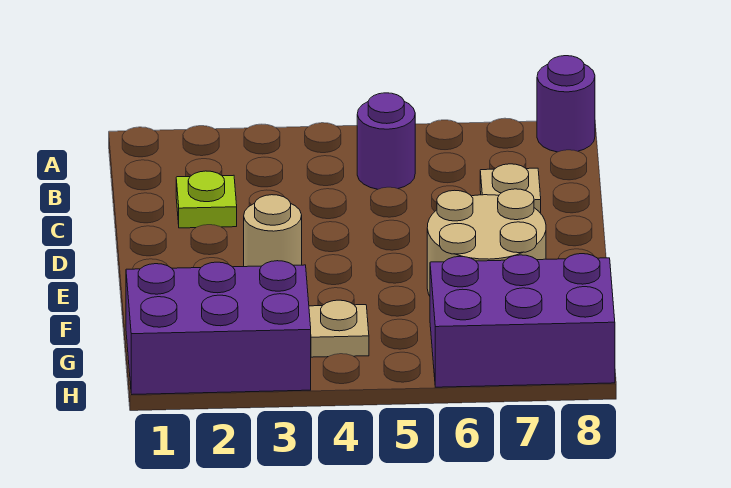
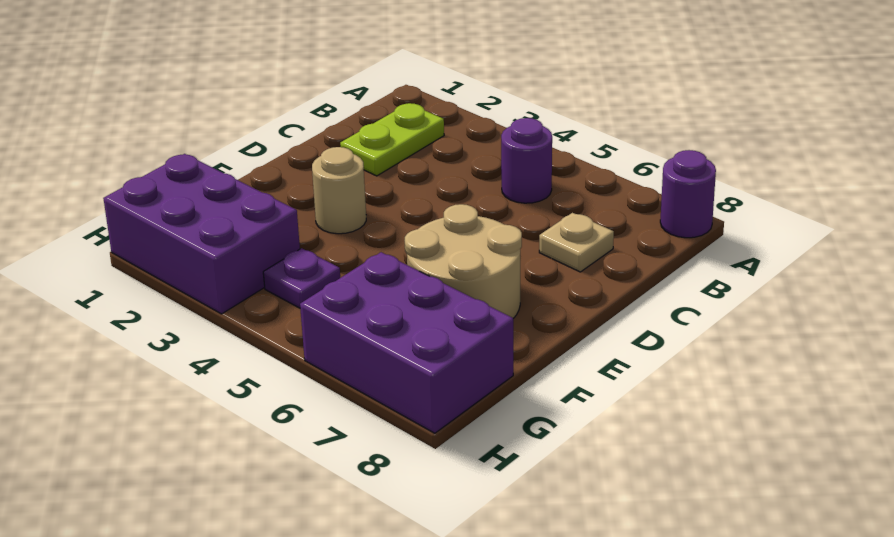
lime plate C2 level 1 -> lime plate B2:C2 level 1
tan plate G4 level 1 -> purple plate G4 level 1

